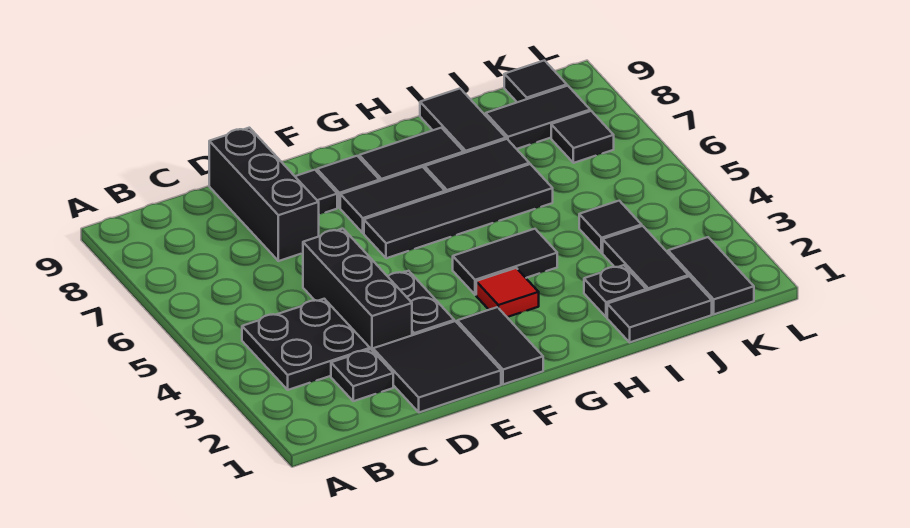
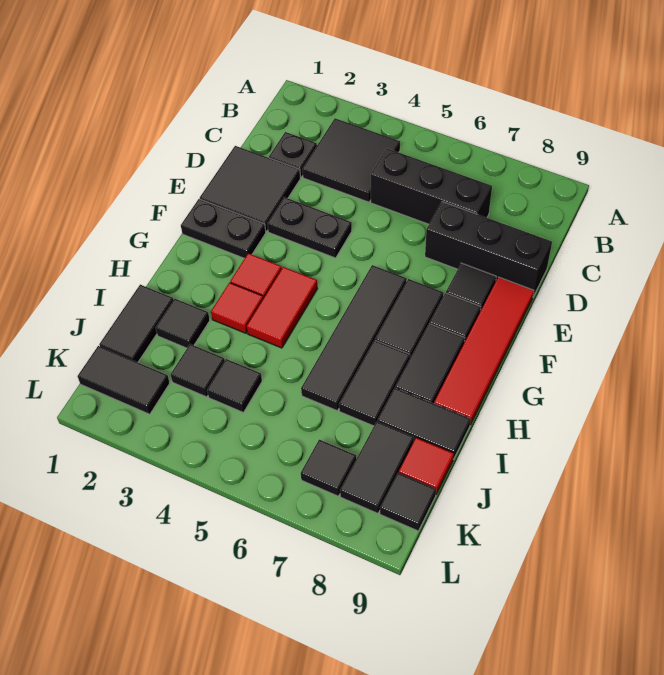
black plate B3:C4 level 1 -> black tile B3:C4 level 1
black brick D3:D5 level 1 -> black brick C5:C7 level 1
none -> red tile E9:H9 level 1
black tile F1:F2 level 1 -> black plate F1:F2 level 1
black tile G4:H4 level 1 -> red tile G4:H4 level 1
none -> red tile H3 level 1
black plate I2 level 1 -> black tile I2 level 1
black tile J2:J3 level 1 -> black tile J3 level 1
none -> red tile J9 level 1

